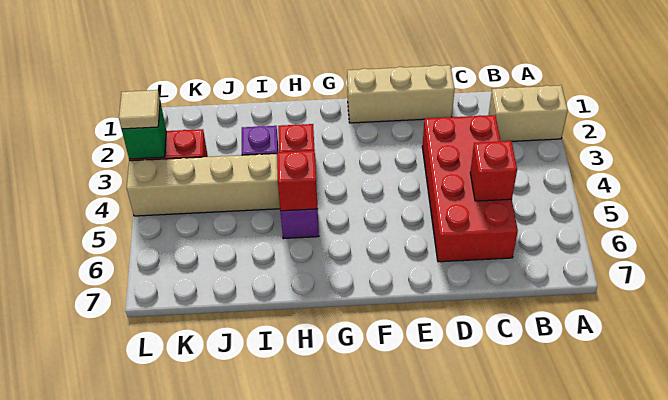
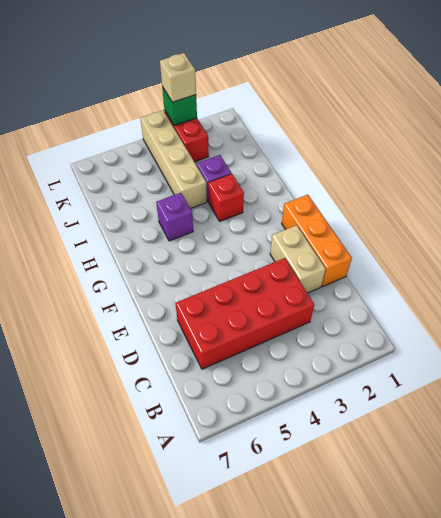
tan brick A2:B2 level 1 -> tan brick D2:E2 level 1
red brick C5 level 2 -> none
tan brick D1:F1 level 1 -> orange brick D1:F1 level 1
red brick H5 level 2 -> none
tan tile L3 level 3 -> tan brick L3 level 3

